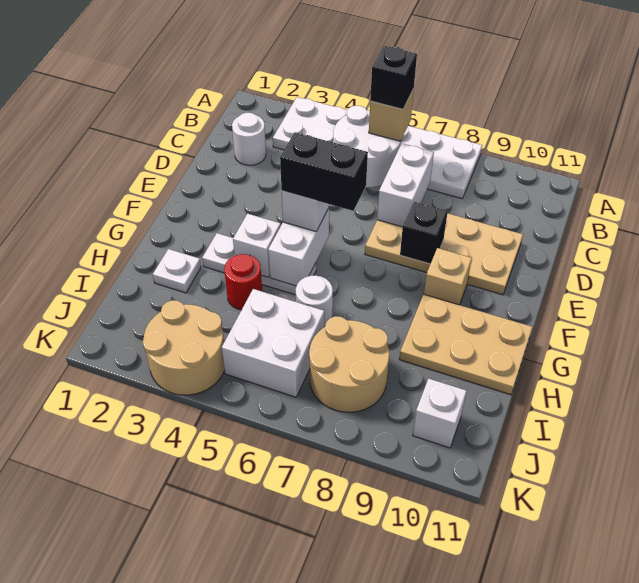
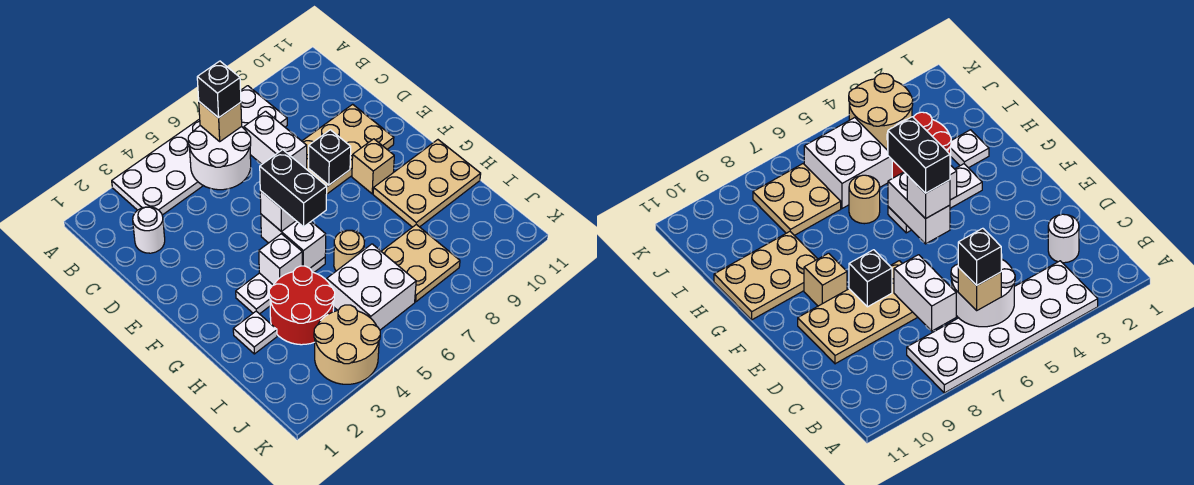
black brick F5:F6 level 4 -> black brick F5:G5 level 4
red round brick H4 level 1 -> red round brick H3:I4 level 1
white round brick H6 level 1 -> tan round brick H6 level 1
tan round brick I7:J8 level 1 -> tan plate I7:J8 level 1
white brick J10 level 1 -> none

